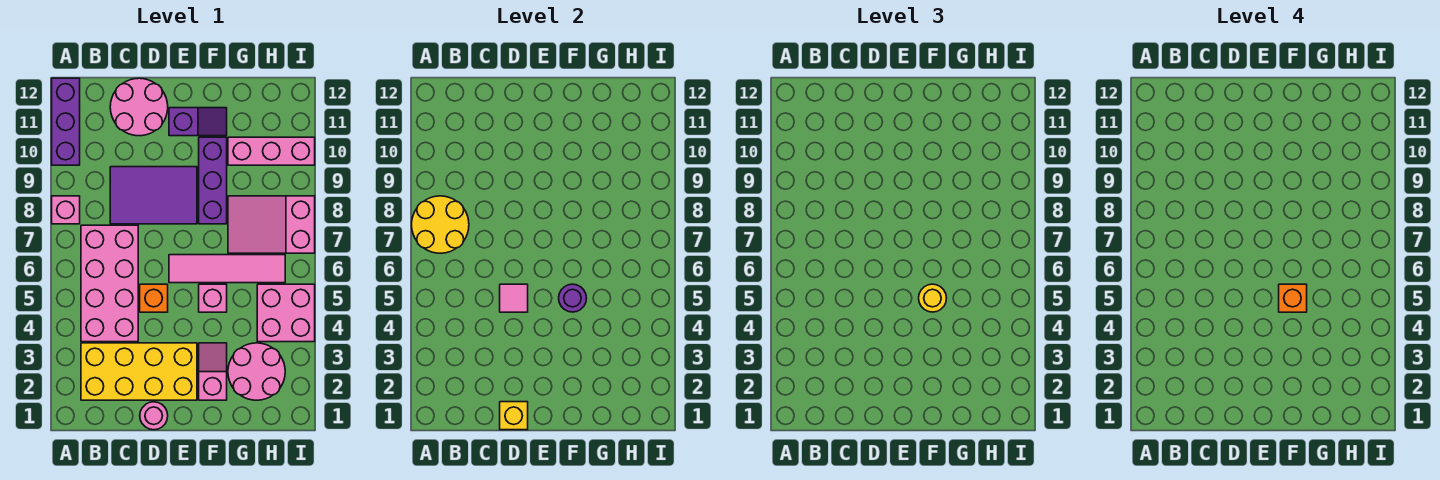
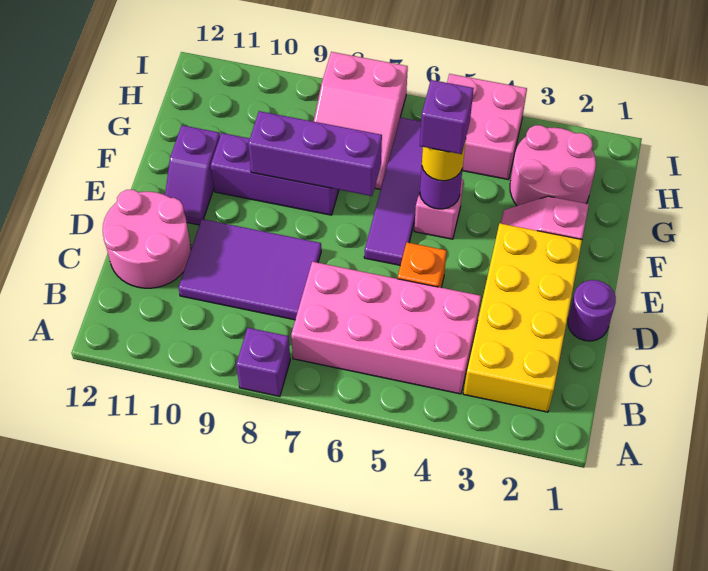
yellow round brick A7:B8 level 2 -> none
pink brick A8 level 1 -> purple brick A8 level 1
purple brick A10:A12 level 1 -> purple brick F7:F9 level 2
purple tile C8:E9 level 1 -> purple tile C8:D10 level 1
pink round brick D1 level 1 -> purple round brick D1 level 1
yellow brick D1 level 2 -> none
pink tile D5 level 2 -> none
pink tile E6:H6 level 1 -> purple tile E6:H6 level 1
purple slope E11:F11 level 1 top E -> purple slope E11:F11 level 1 top F
orange brick F5 level 4 -> purple brick F5 level 4
pink brick G10:I10 level 1 -> none

